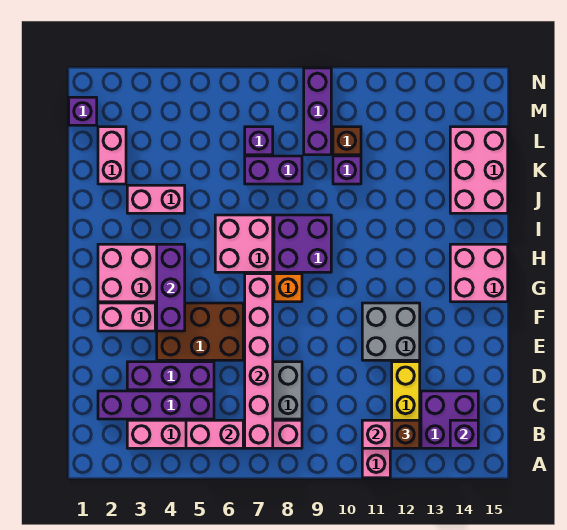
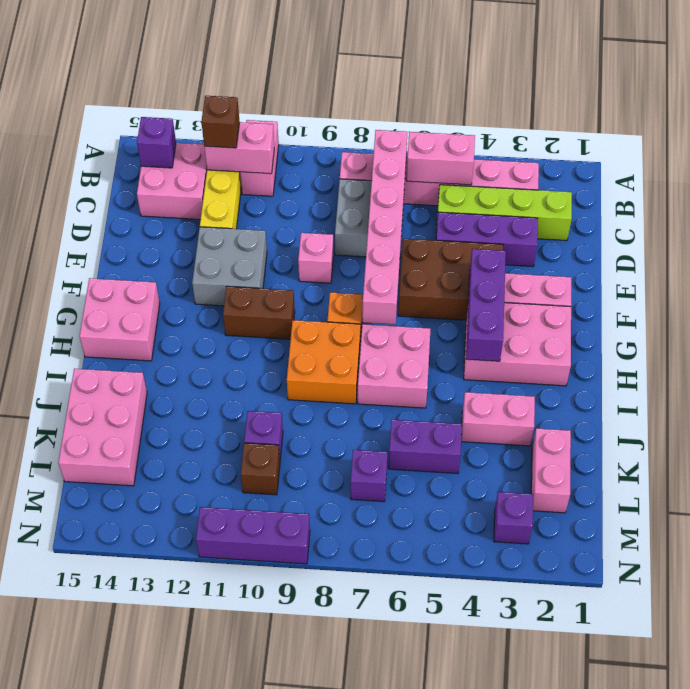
purple brick B13:C14 level 1 -> pink brick B13:C14 level 1
purple brick C2:C5 level 1 -> lime brick C2:C5 level 1
none -> pink brick E9 level 1
none -> brown brick G10:G11 level 1
purple brick H8:I9 level 1 -> orange brick H8:I9 level 1
purple brick K7:K8 level 1 -> purple brick K5:K6 level 1
purple brick L9:N9 level 1 -> purple brick N9:N11 level 1
purple brick M1 level 1 -> purple brick M3 level 1

